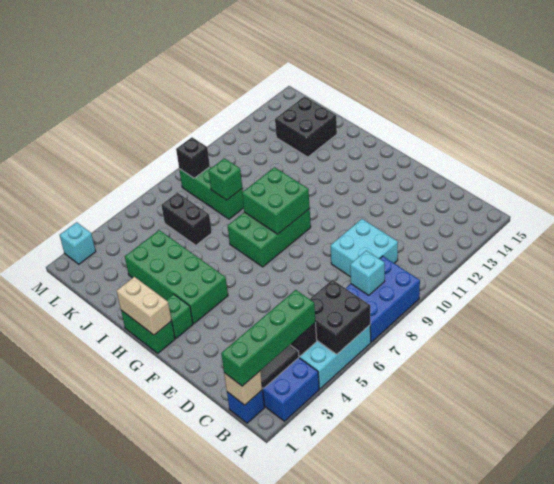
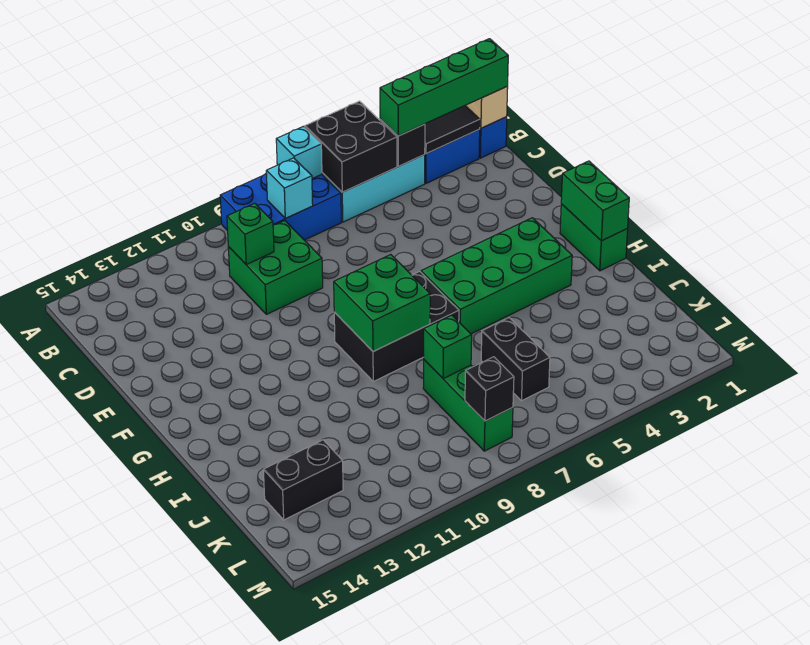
cyan brick C9:D10 level 1 -> green brick C9:D10 level 1
tan brick G1:H1 level 2 -> green brick G1:H1 level 2
green brick G2 level 1 -> green brick C10 level 2
green brick G3:J4 level 1 -> green brick G3:H6 level 1
green brick G7:H9 level 1 -> black brick G7:H9 level 1
black brick J13:K14 level 1 -> black brick K13:K14 level 1
cyan brick M2 level 1 -> cyan brick A7 level 2

